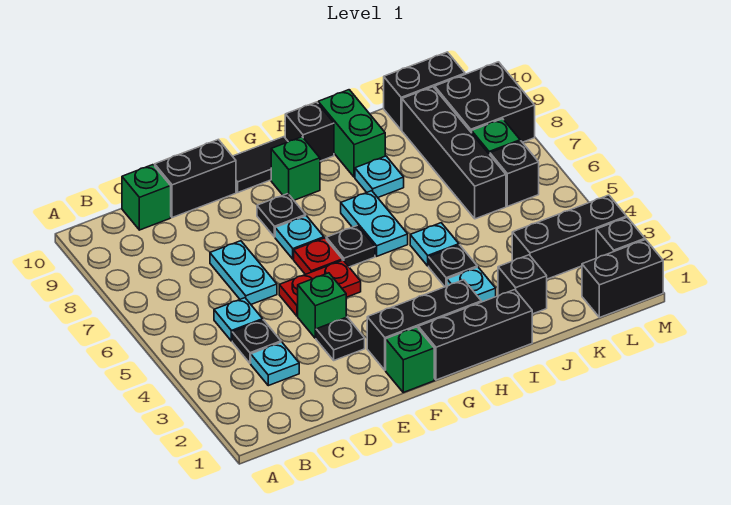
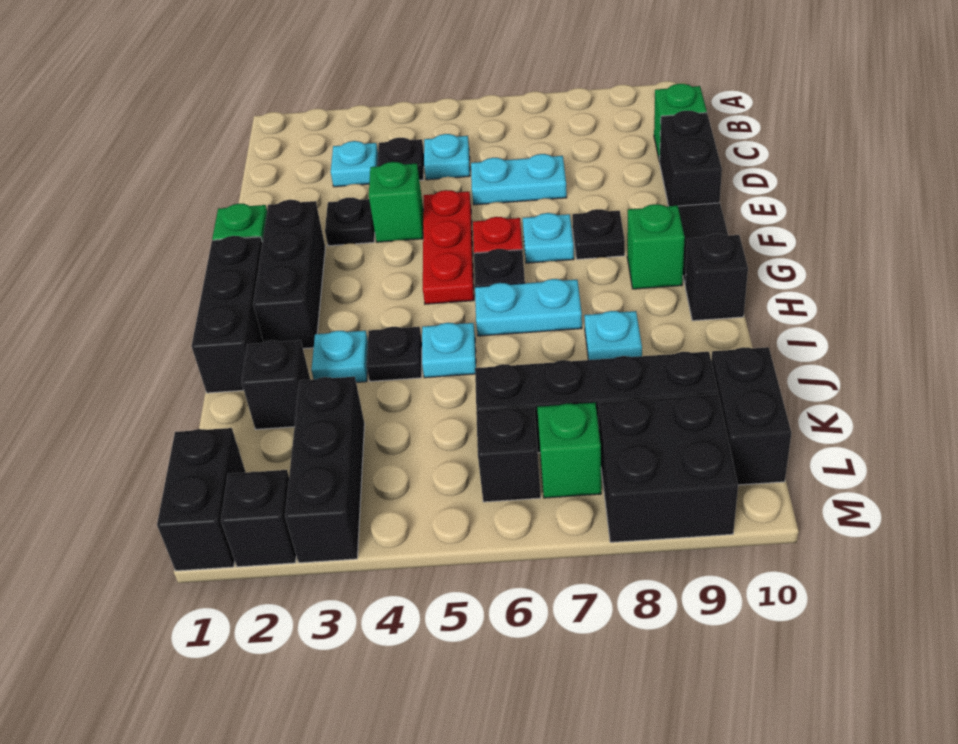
red plate E5:F5 level 1 -> red plate E5:G5 level 1
green brick I9:I10 level 1 -> none

